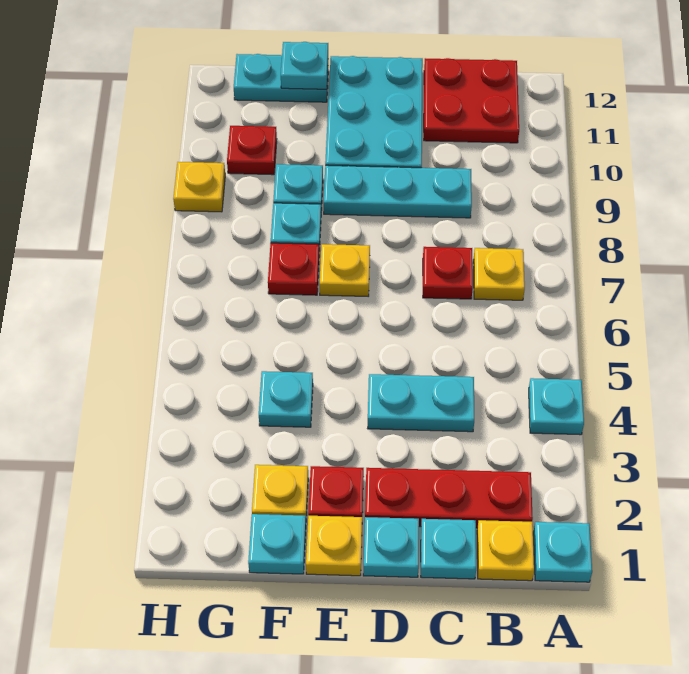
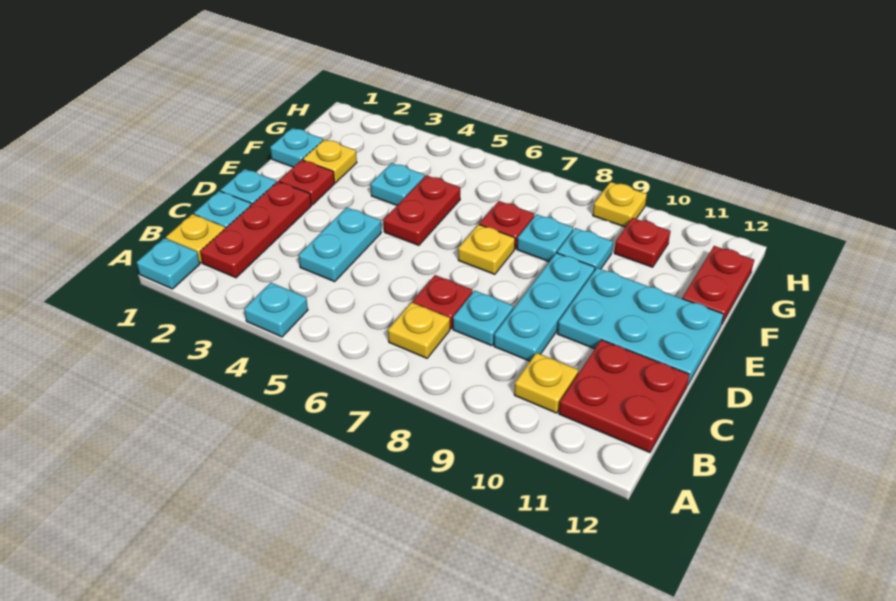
yellow plate E1 level 1 -> yellow plate B10 level 1
none -> red plate E5:F5 level 1
cyan plate F12:G12 level 1 -> red plate F12:G12 level 1
cyan plate F12 level 2 -> cyan plate C8 level 1

